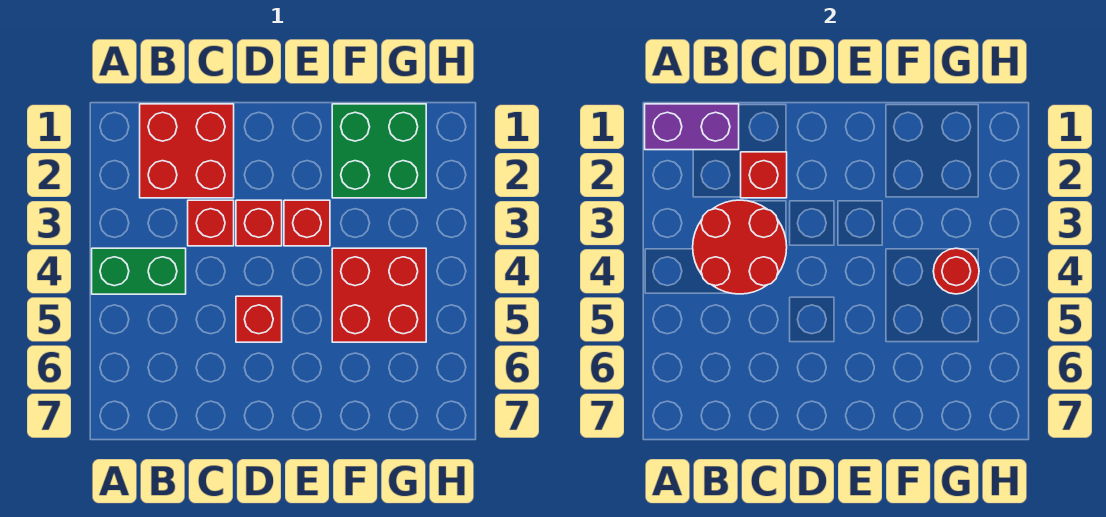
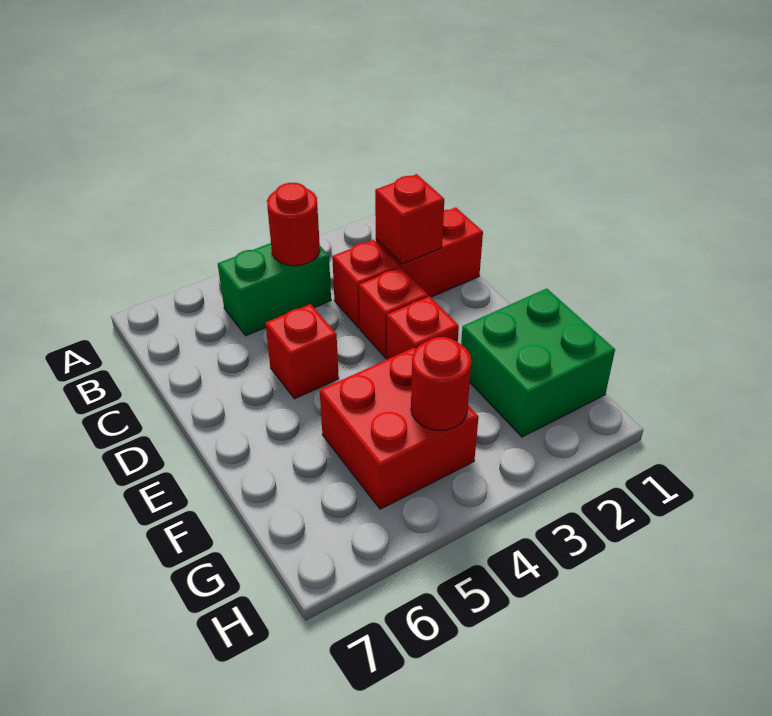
purple brick A1:B1 level 2 -> none
green brick A4:B4 level 1 -> green brick B4:B5 level 1
red brick B1:C2 level 1 -> red brick C1:C2 level 1
red round brick B3:C4 level 2 -> red round brick B4 level 2

